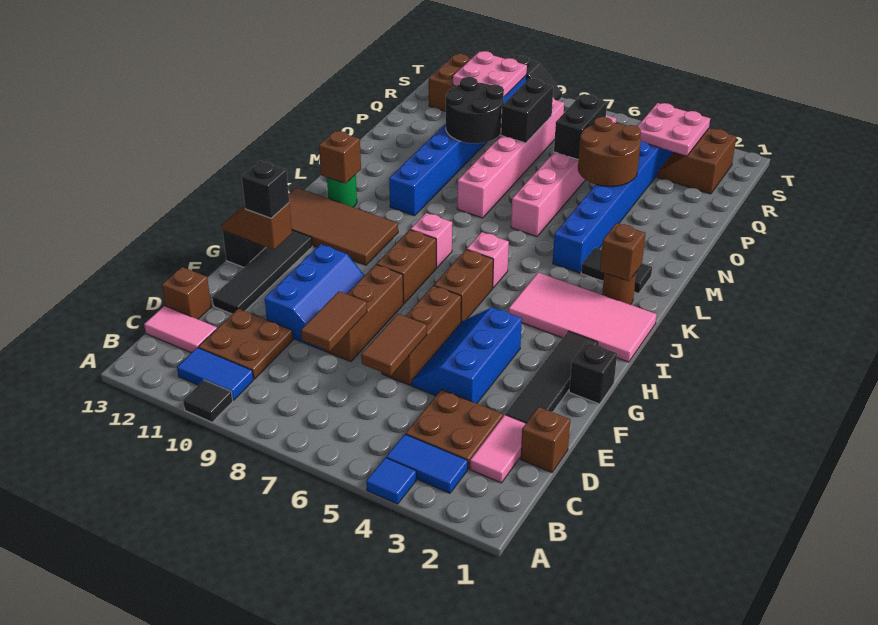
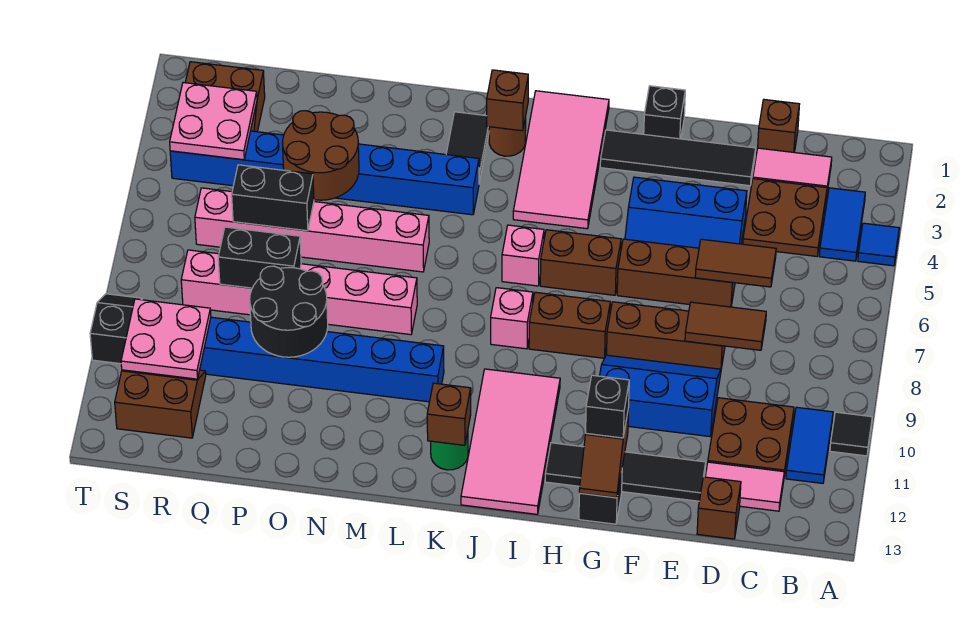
pink tile C12:C13 level 1 -> pink tile C12:D12 level 1
brown tile I10:J13 level 1 -> pink tile I10:J13 level 1

